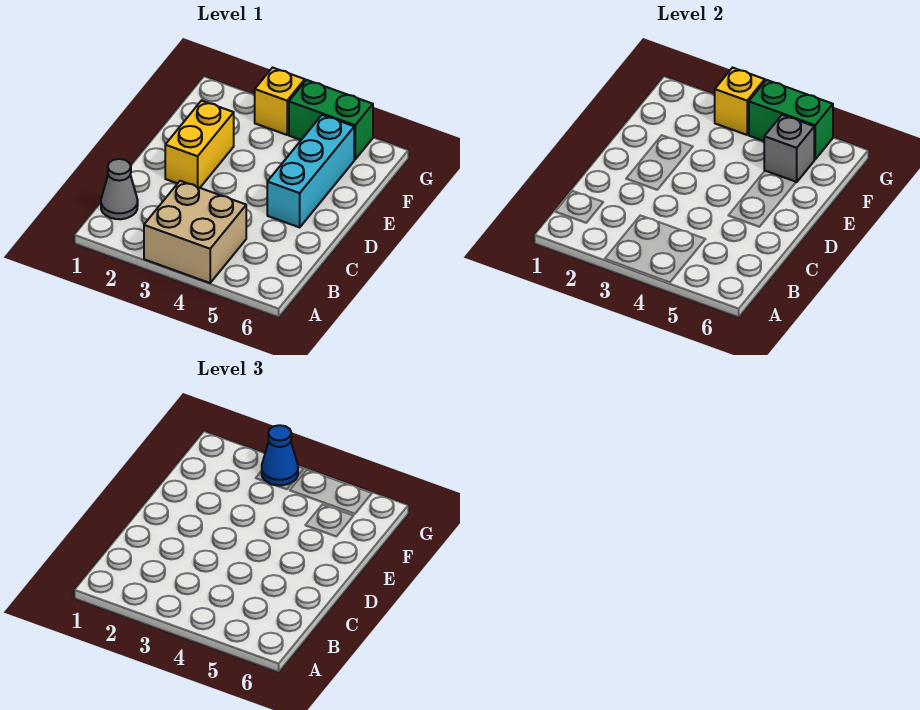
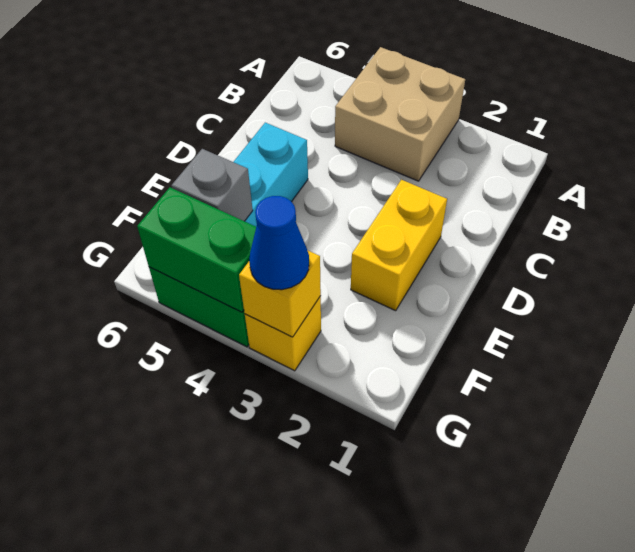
grey cone B1 level 1 -> none

